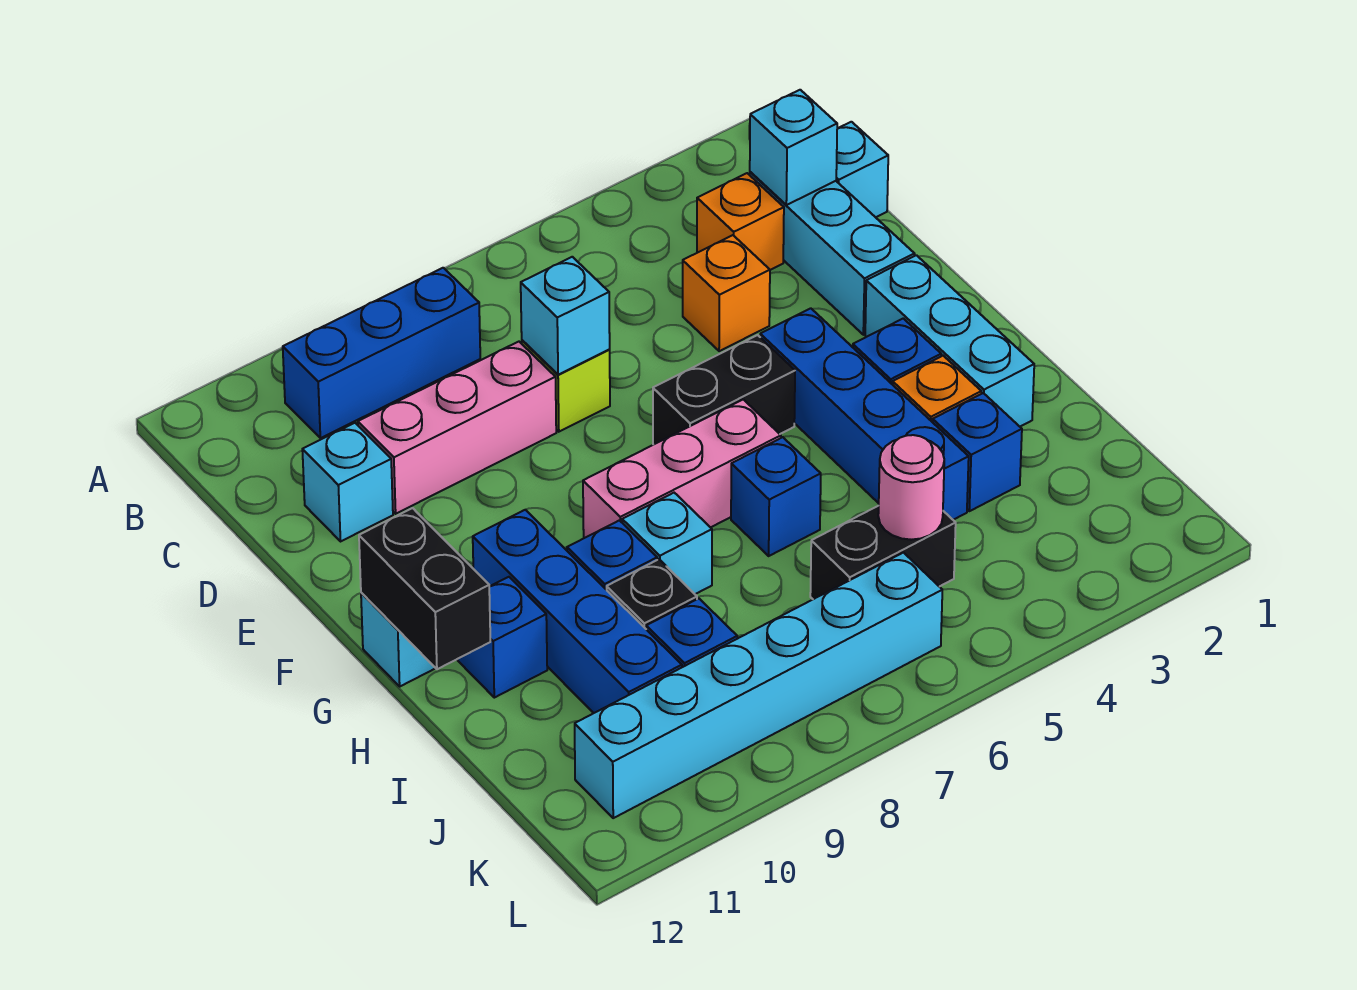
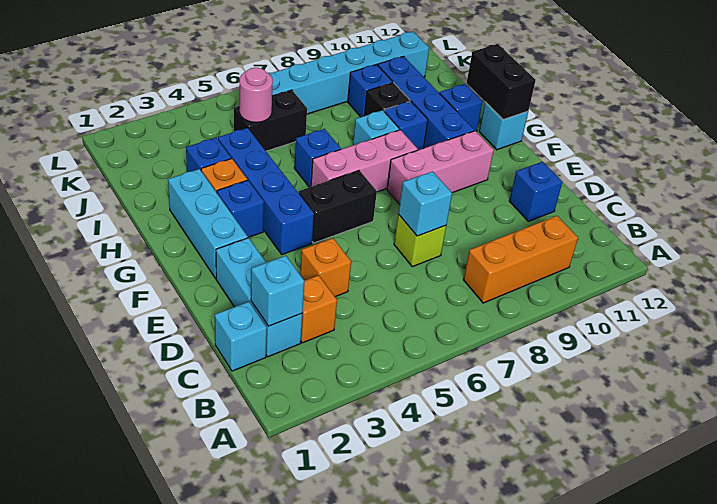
blue brick B8:B10 level 1 -> orange brick B8:B10 level 1
pink brick D8:D10 level 1 -> pink brick F8:F10 level 1
cyan brick D11 level 1 -> blue brick D11 level 1

